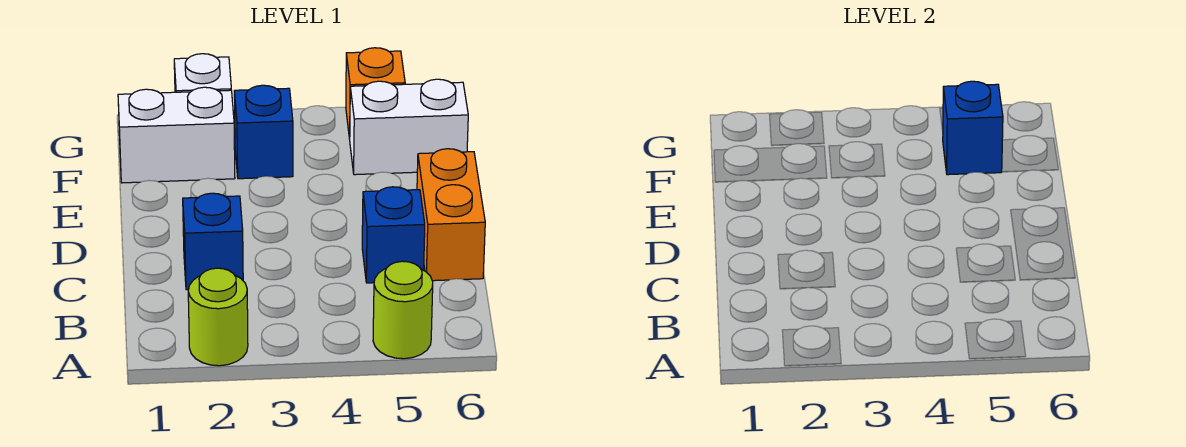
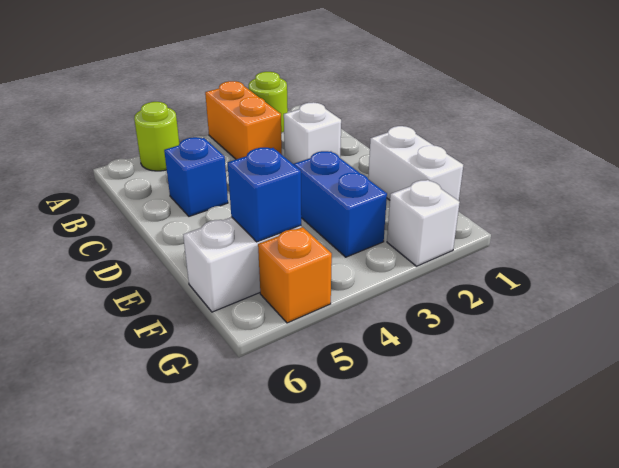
blue brick C2 level 1 -> white brick C2 level 1
orange brick C6:D6 level 1 -> orange brick A3:B3 level 1
white brick F1:F2 level 1 -> white brick E1:F1 level 1
blue brick F3 level 1 -> blue brick E3:F3 level 1

